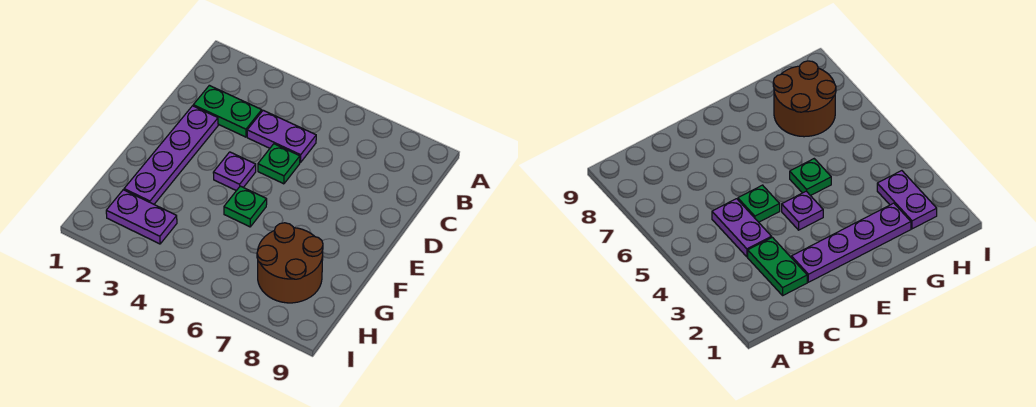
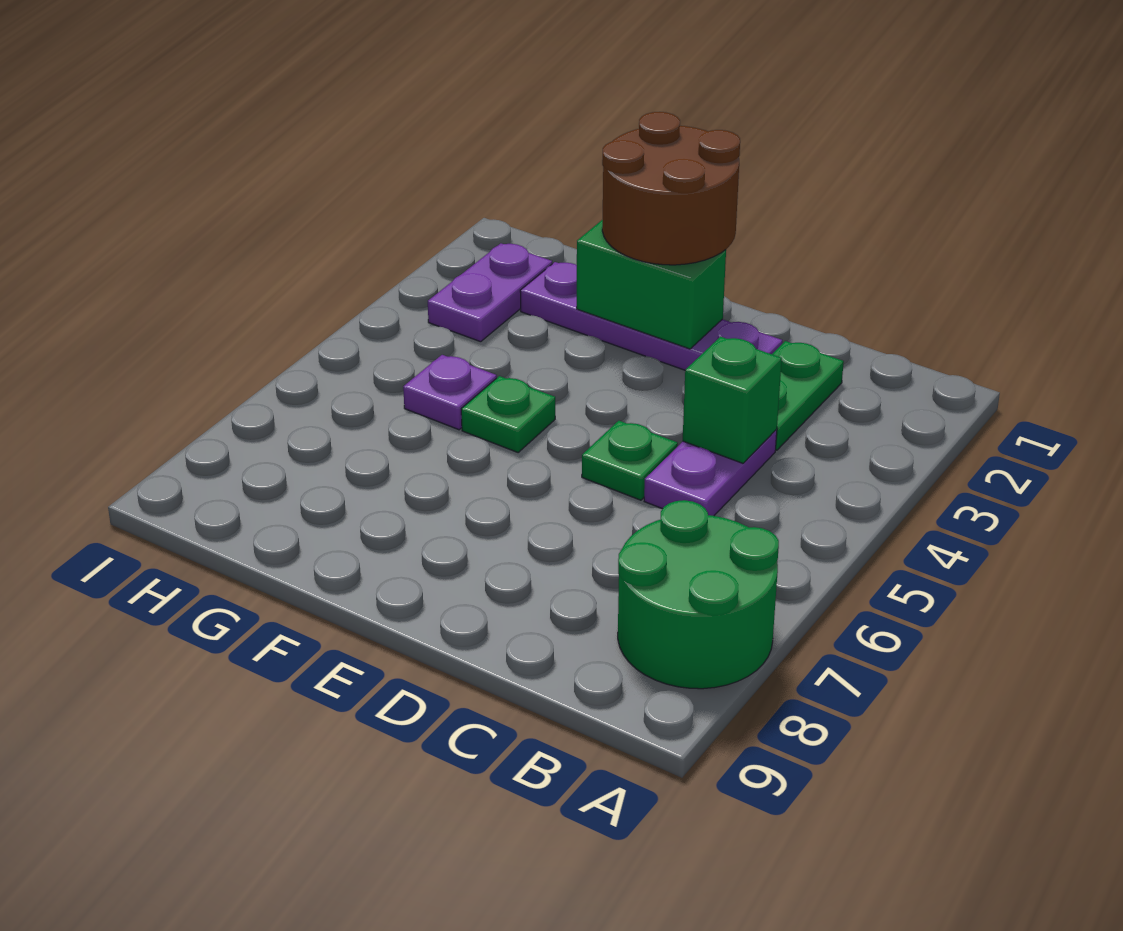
none -> green round brick A7:B8 level 1
none -> green brick C4 level 2
none -> green brick E2:F2 level 2
purple plate E4 level 1 -> purple plate G5 level 1
brown round brick G7:H8 level 1 -> brown round brick E1:F2 level 3

